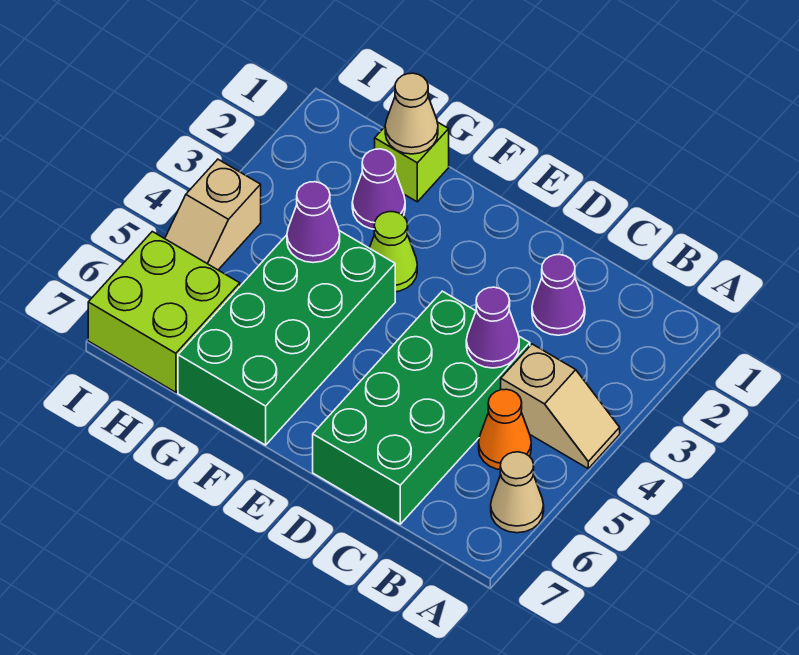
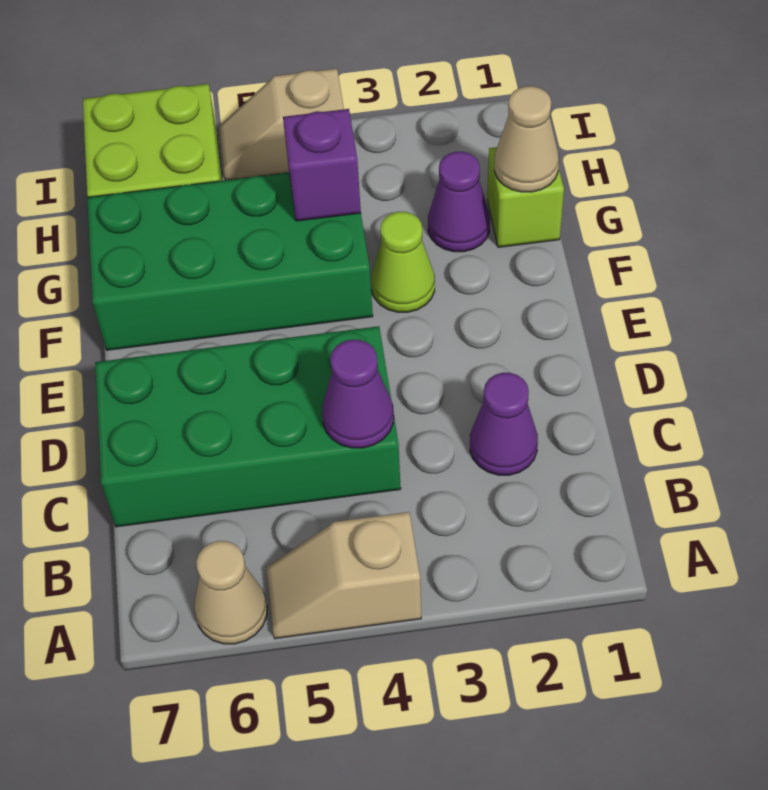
tan slope A4:B4 level 1 top B -> tan slope A4:A5 level 1 top 4
orange cone B5 level 1 -> none
purple cone G4 level 2 -> purple brick G4 level 2

